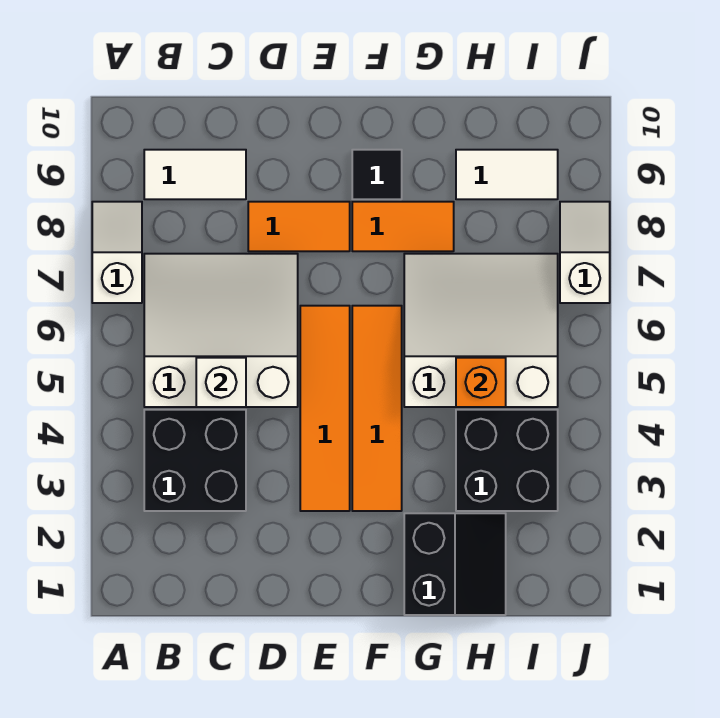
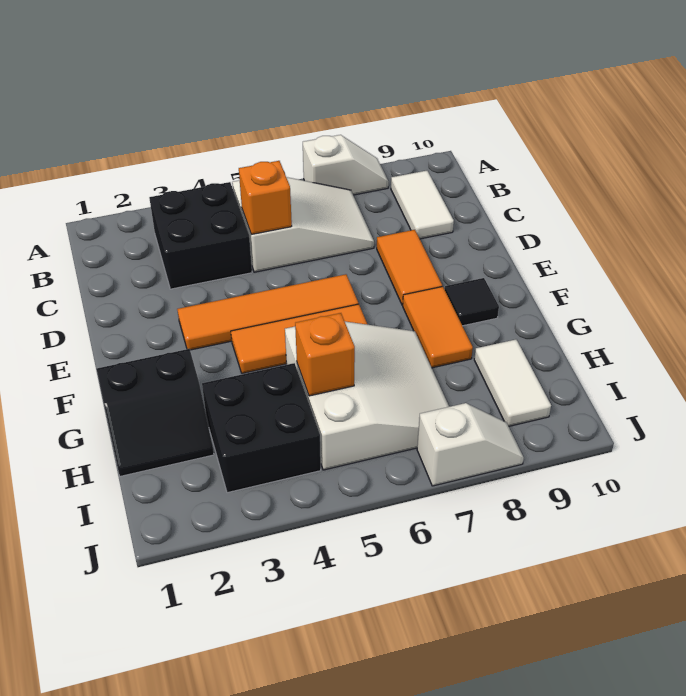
white slope B5:D7 level 1 top 5 -> white slope B5:C7 level 1 top 5
white brick C5 level 2 -> orange brick C5 level 2
orange tile F3:F6 level 1 -> orange tile F4:F6 level 1

